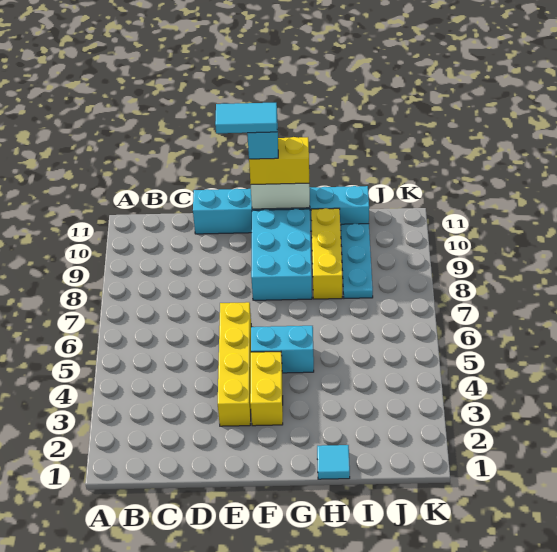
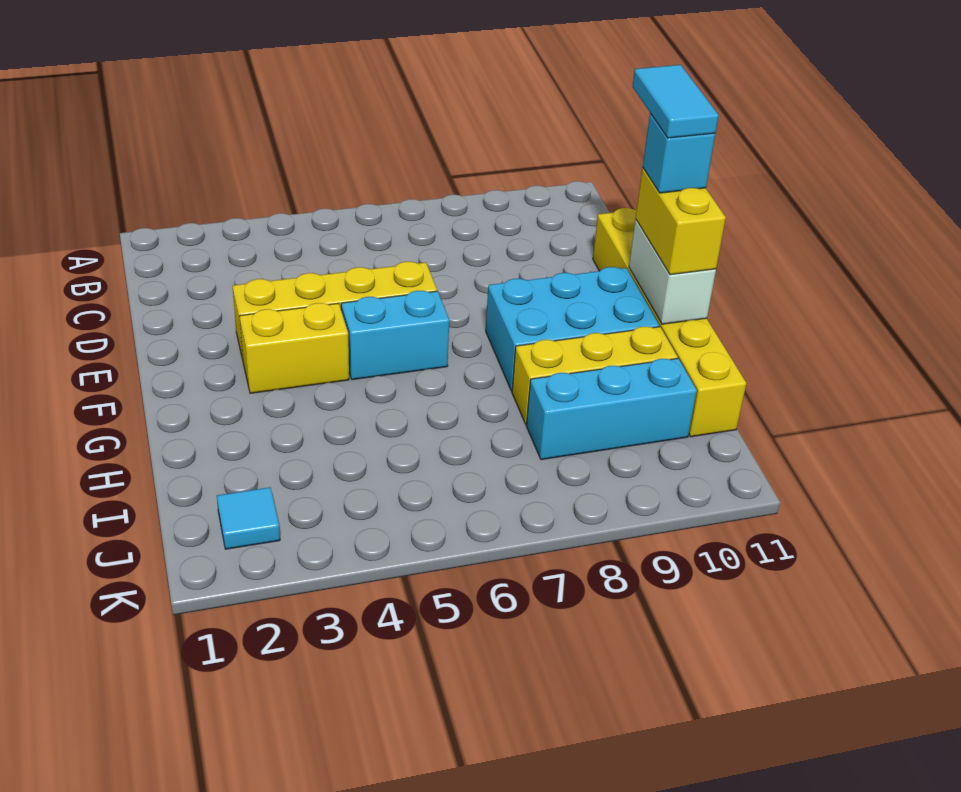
cyan brick D11:I11 level 1 -> yellow brick D11:I11 level 1
cyan brick F5:G5 level 1 -> cyan brick F5:F6 level 1
cyan tile H1 level 1 -> cyan tile J2 level 1
cyan plate I8:I10 level 1 -> cyan brick I8:I10 level 1

